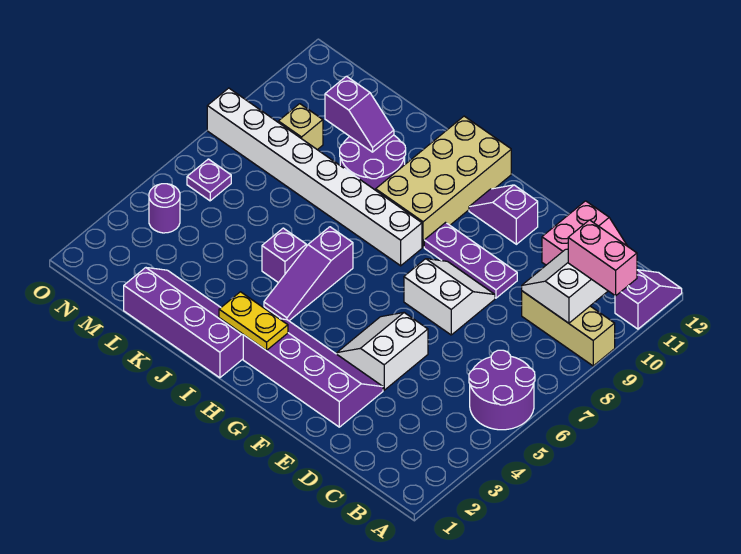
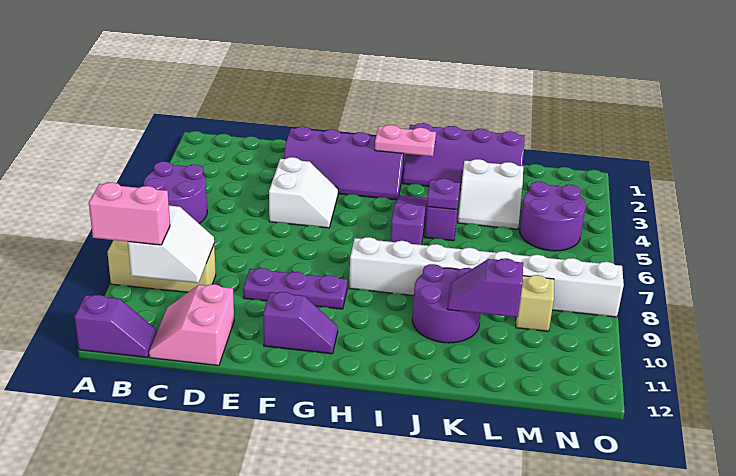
purple slope A11:A12 level 1 top 11 -> purple slope A12:B12 level 1 top A
white slope E7:F8 level 1 top 7 -> white slope K3:L4 level 1 top 3
yellow plate H2:I2 level 2 -> pink plate H2:I2 level 2
tan brick H9:I12 level 1 -> none
purple round brick N4 level 1 -> purple round brick M4:N5 level 1
purple plate N6 level 1 -> purple plate J5 level 2

